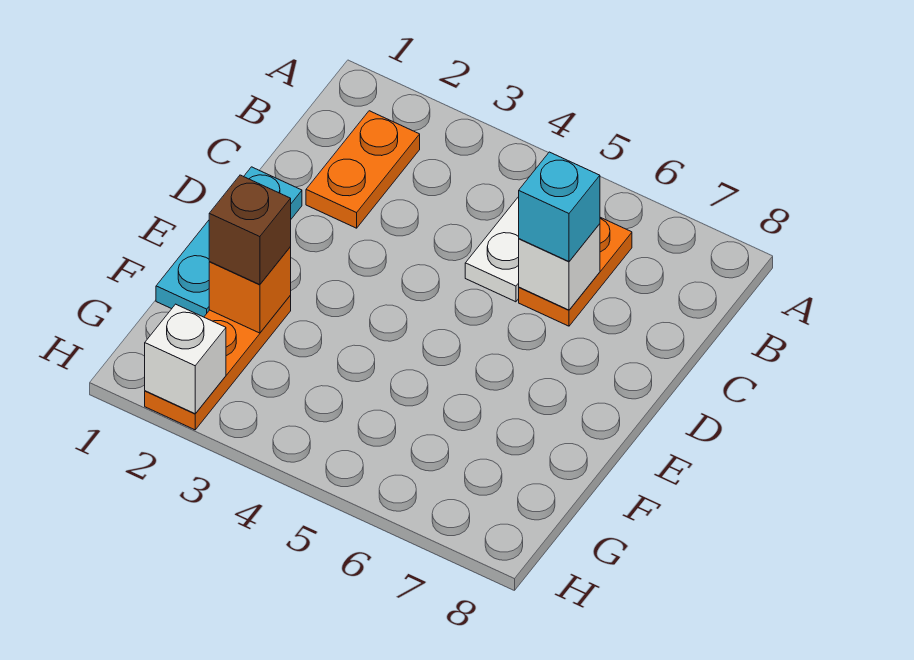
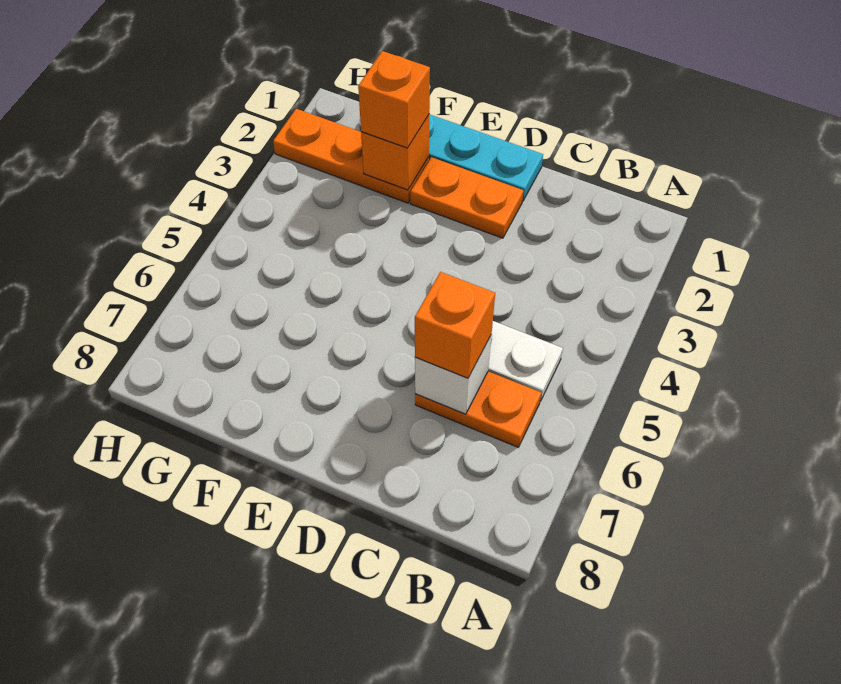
orange plate B2:C2 level 1 -> orange plate D2:E2 level 1
cyan brick C6 level 3 -> orange brick C6 level 3
brown brick F2 level 3 -> orange brick F2 level 3
white brick H2 level 2 -> none

